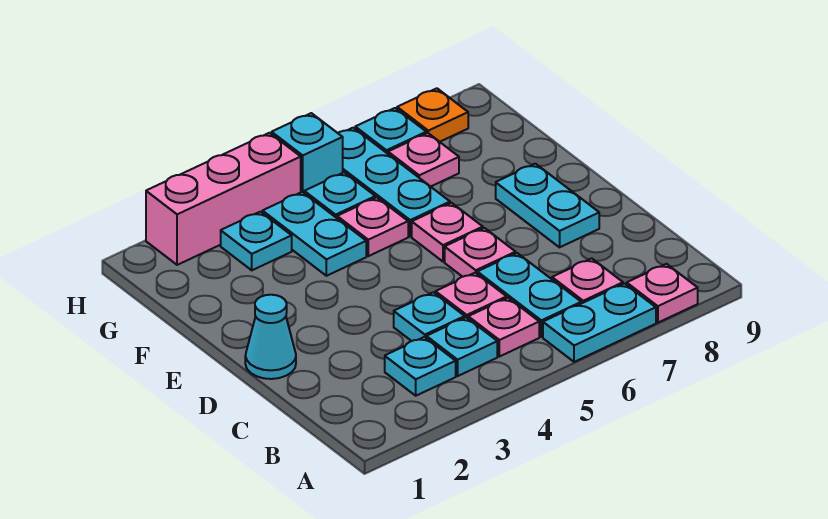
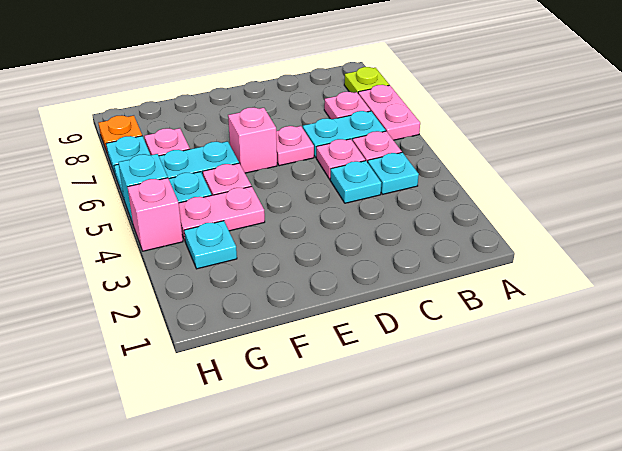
cyan plate A6:A7 level 1 -> pink plate A6:A7 level 1
pink plate A8 level 1 -> lime plate A8 level 1
cyan plate B3 level 1 -> none
cyan cone D1 level 1 -> none
cyan plate D8:E8 level 1 -> none
pink plate E6 level 1 -> pink brick E6 level 1
cyan plate F4:G4 level 1 -> pink plate F4:G4 level 1
pink brick H2:H4 level 1 -> pink brick H4 level 1

